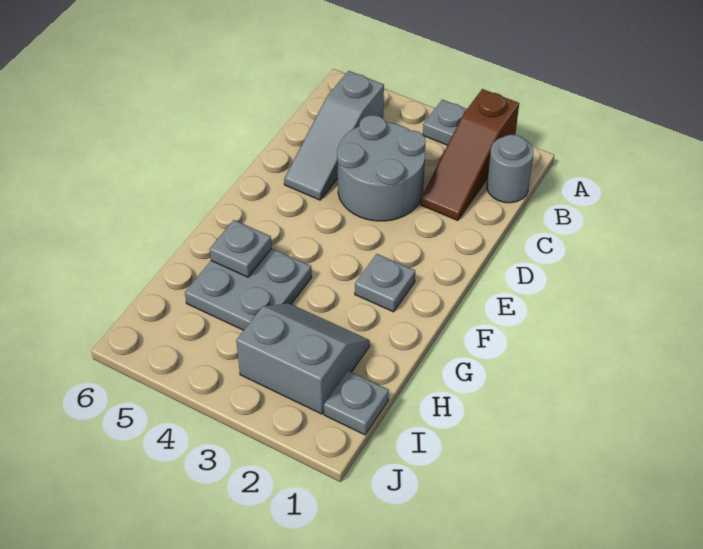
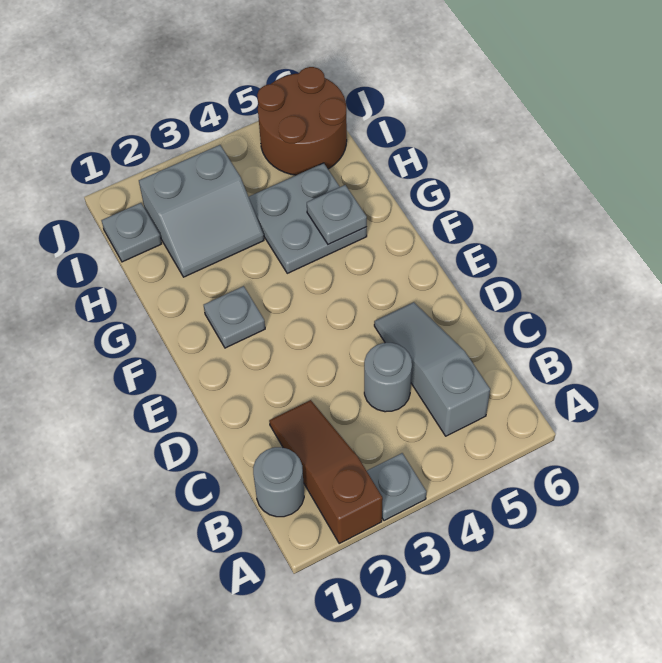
grey round brick C3:D4 level 1 -> grey round brick C4 level 1
none -> brown round brick I5:J6 level 1

